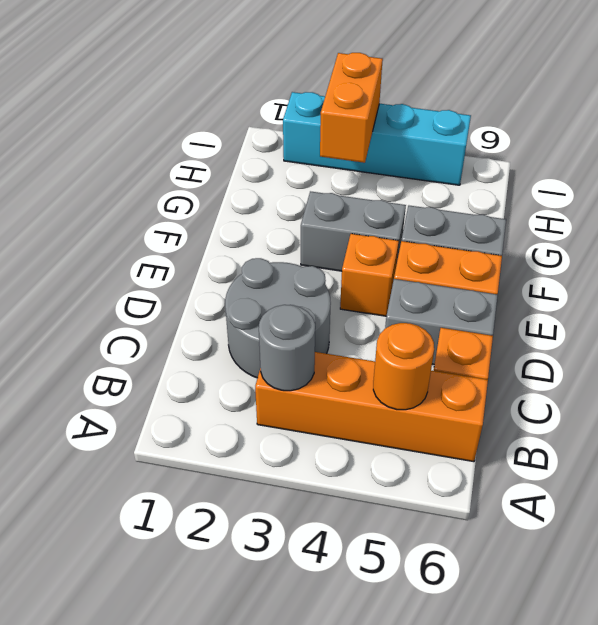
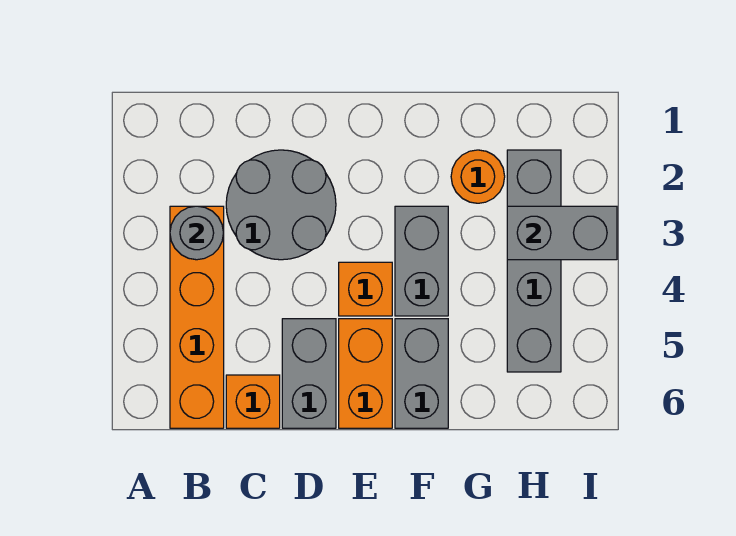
orange round brick B5 level 2 -> orange round brick G2 level 1
none -> grey brick H2:H5 level 1
orange brick H3:I3 level 2 -> grey brick H3:I3 level 2
cyan brick I2:I5 level 1 -> none

